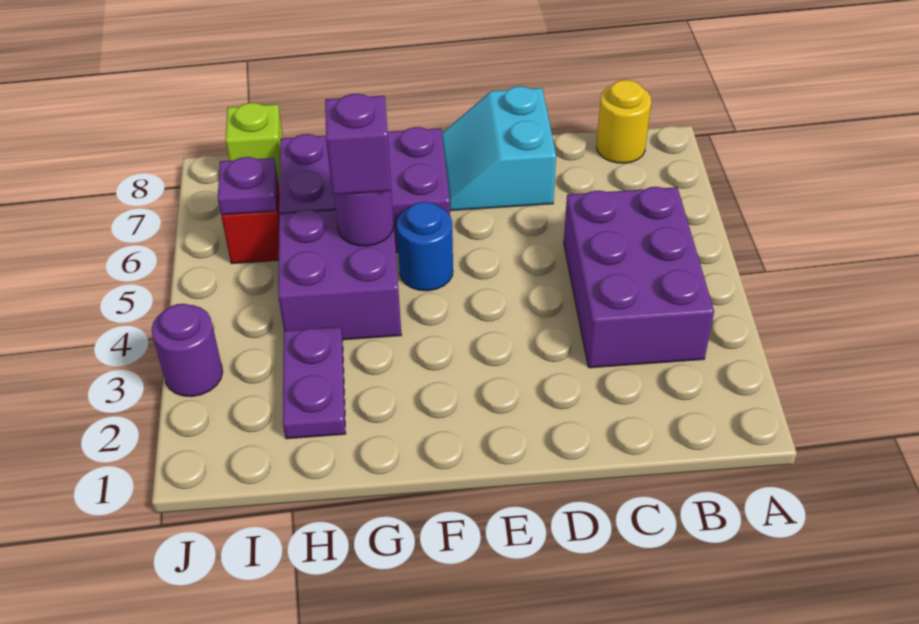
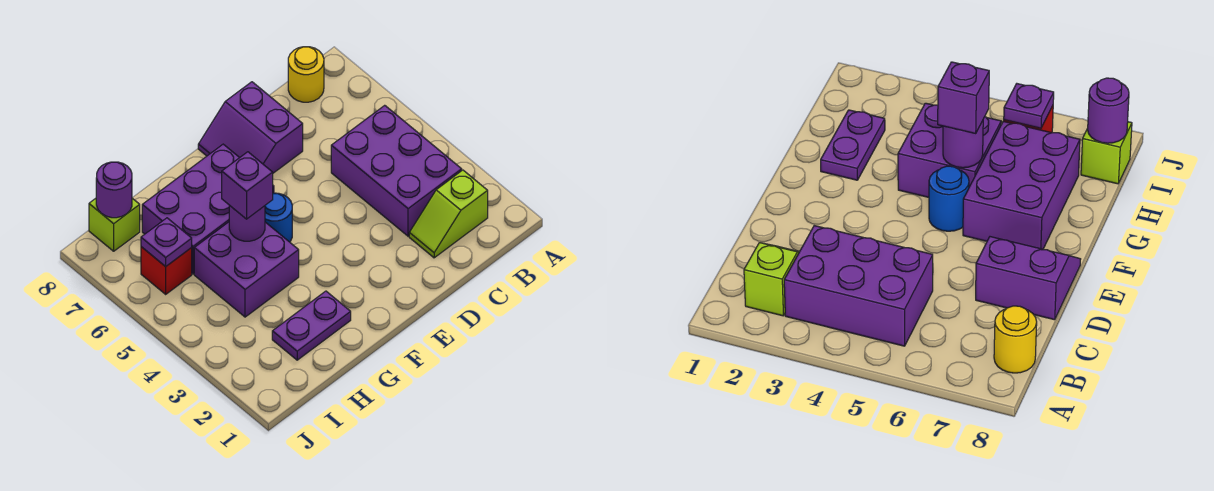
none -> lime slope B2:C2 level 1 top B
cyan slope D7:E8 level 1 top D -> purple slope D7:E8 level 1 top D
purple plate H2:H3 level 1 -> purple plate G2:H2 level 1
purple round brick J3 level 1 -> purple round brick I8 level 2

